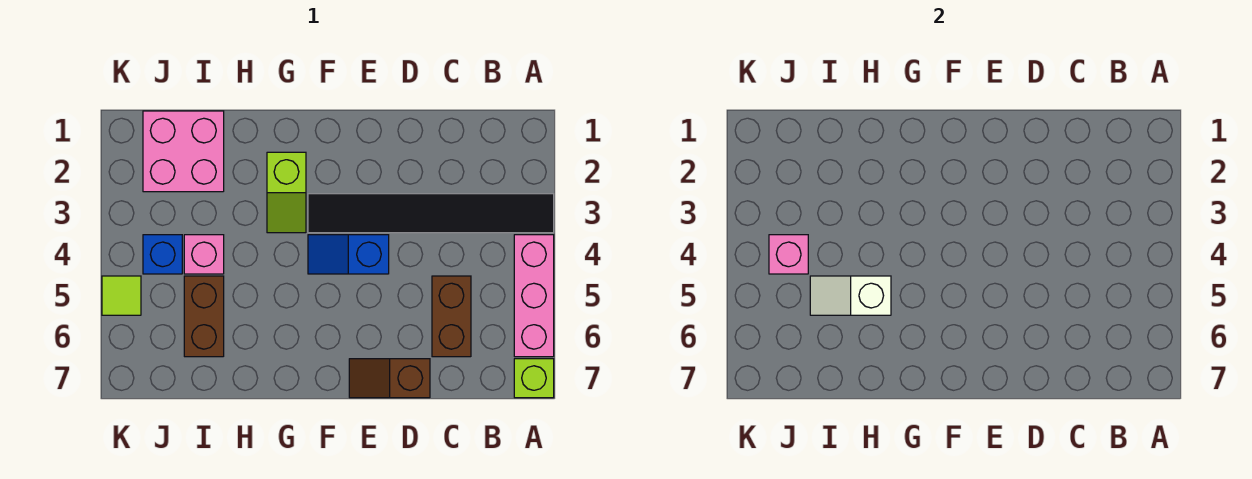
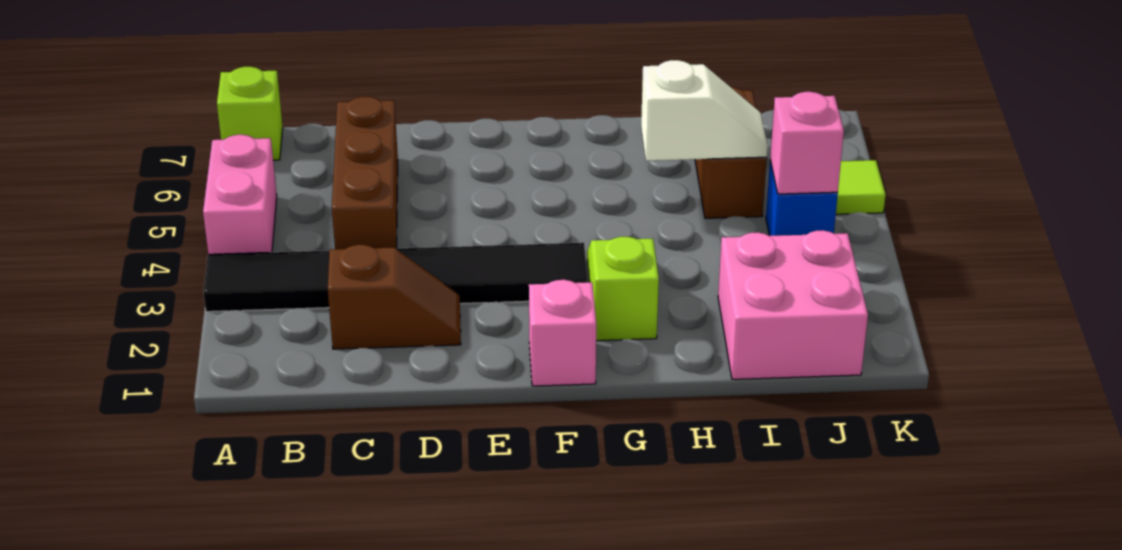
pink brick A4:A6 level 1 -> pink brick A4:A5 level 1
brown brick C5:C6 level 1 -> brown brick C4:C6 level 1
brown slope D7:E7 level 1 top D -> brown slope C2:D2 level 1 top C
blue slope E4:F4 level 1 top E -> none
pink brick I4 level 1 -> pink brick F1 level 1

